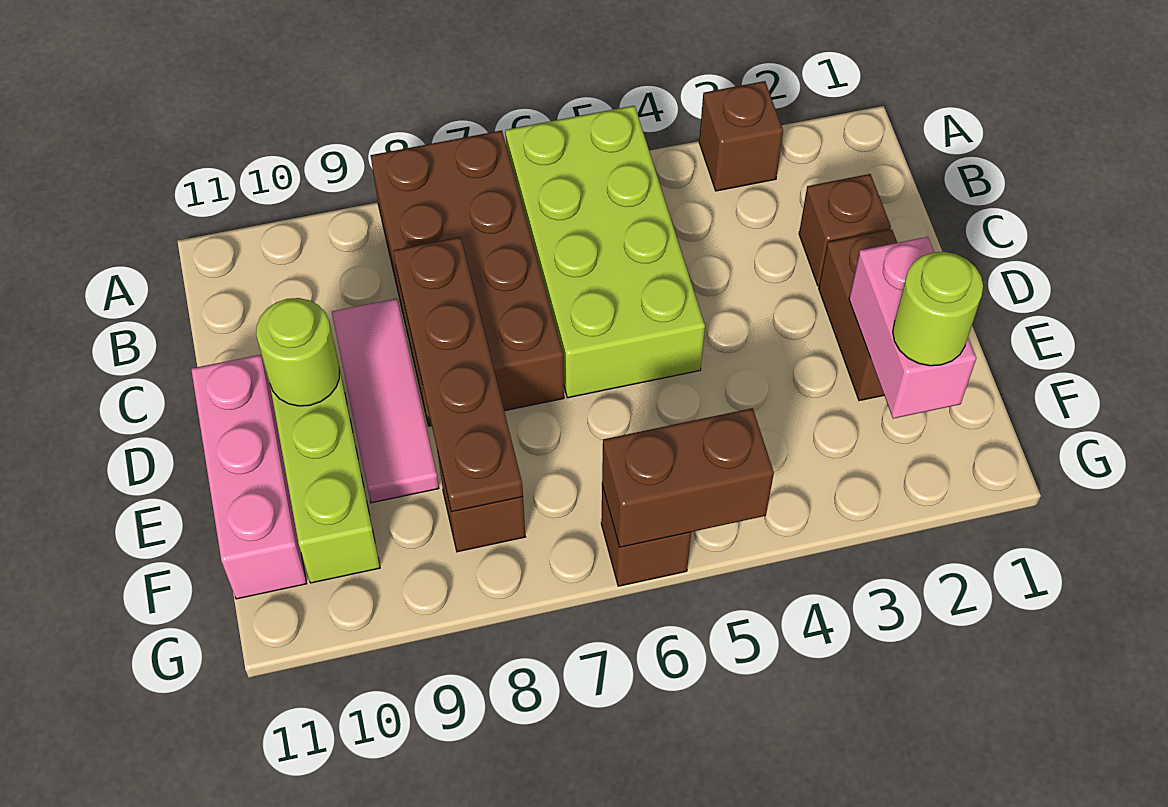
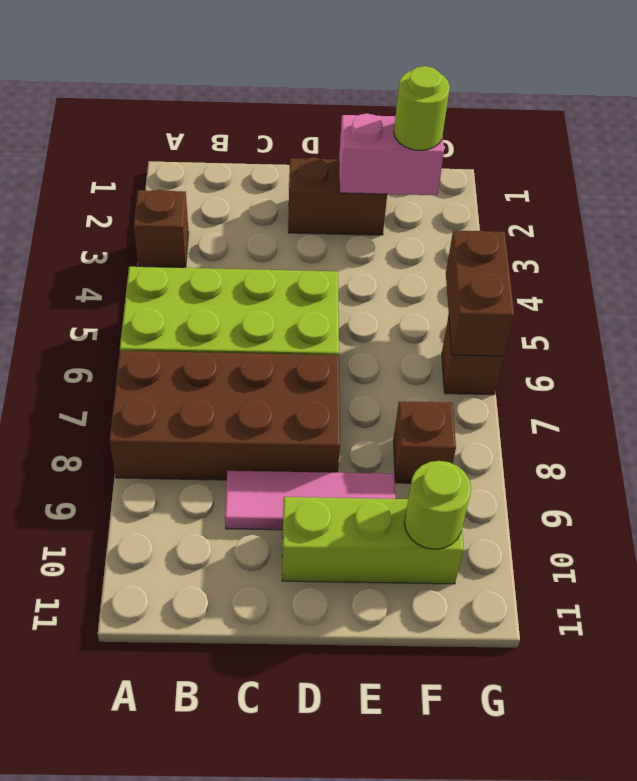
brown brick C2 level 1 -> none
brown plate C8:F8 level 2 -> none
lime round brick D10 level 2 -> lime round brick F10 level 2
pink brick D11:F11 level 1 -> none

